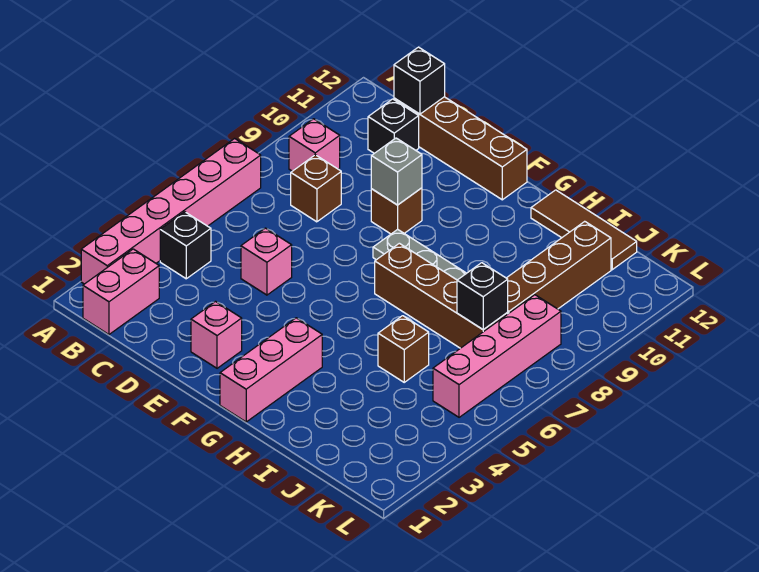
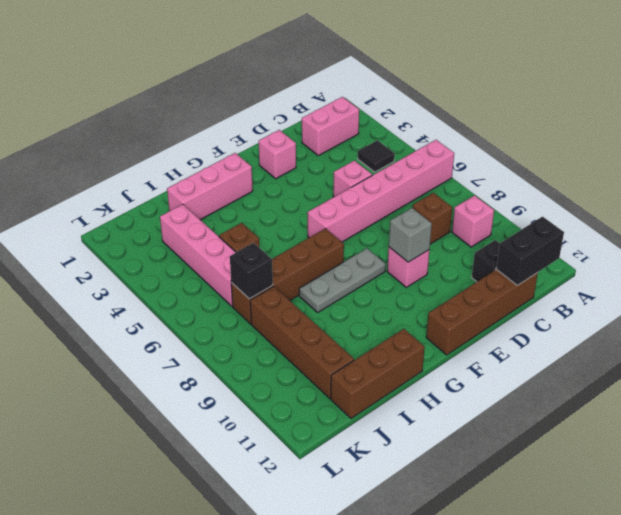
pink brick A2:A7 level 1 -> pink brick A6:F6 level 1
pink brick B1:B2 level 1 -> pink brick B2:C2 level 1
black brick B4 level 1 -> black tile B4 level 1
black brick C12 level 2 -> black brick B12:C12 level 2
brown brick E9 level 1 -> pink brick E9 level 1
pink brick G1:G3 level 1 -> pink brick G2:I2 level 1
brown tile H12:J12 level 1 -> brown brick H12:J12 level 1
pink brick K5:K8 level 1 -> pink brick J3:J6 level 1

